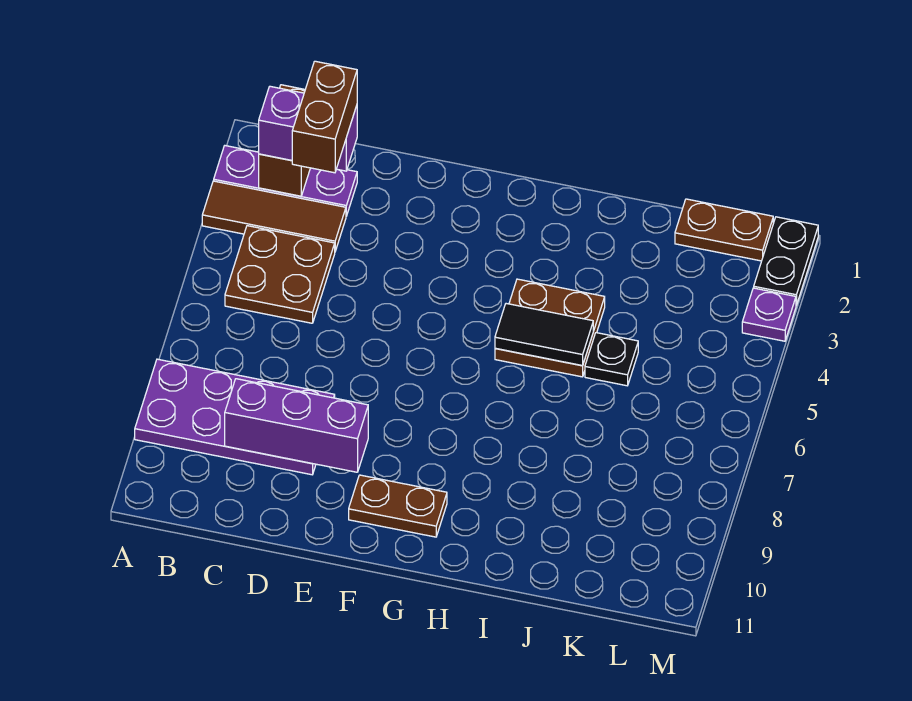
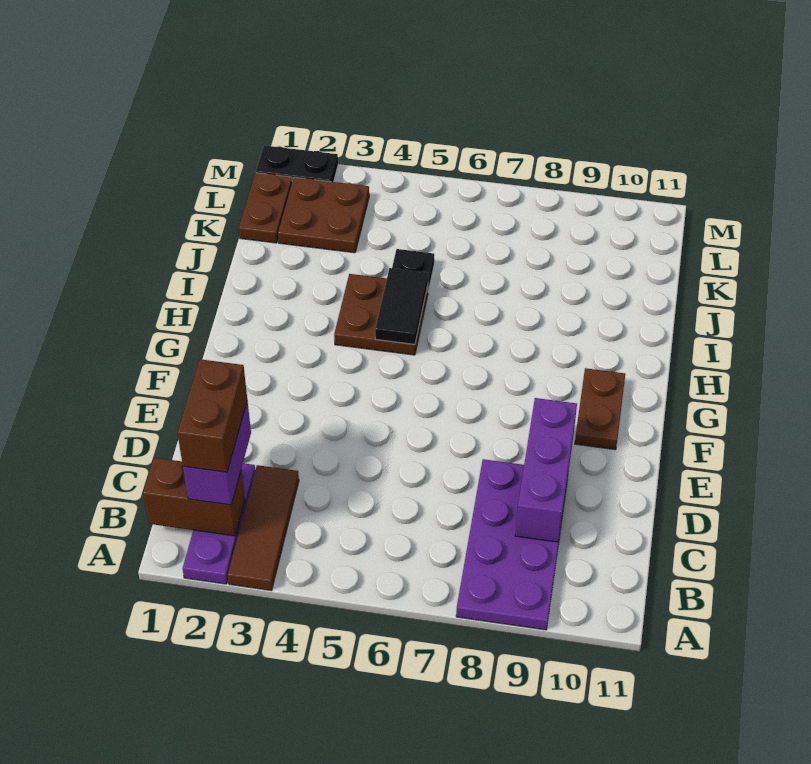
brown plate B4:C5 level 1 -> brown plate K2:L3 level 1
brown brick C2:C3 level 4 -> brown brick B2:C2 level 4
purple plate M3 level 1 -> none

